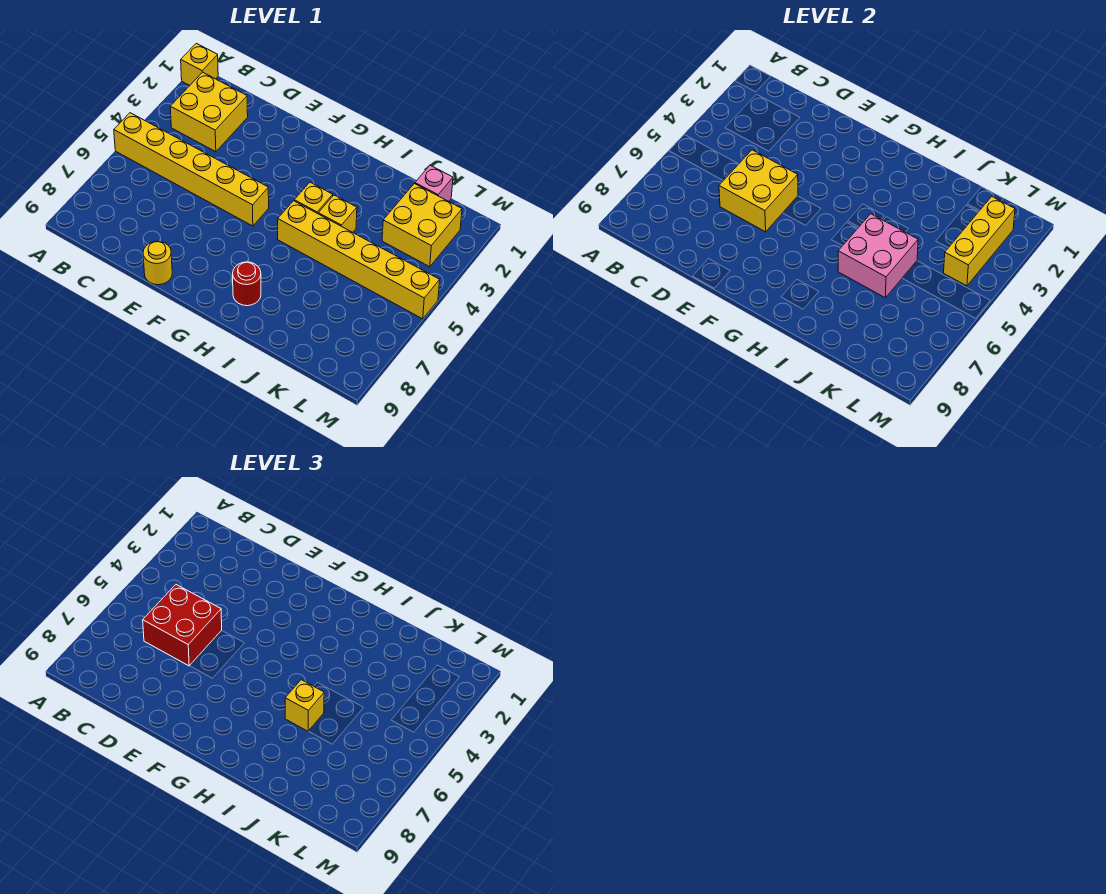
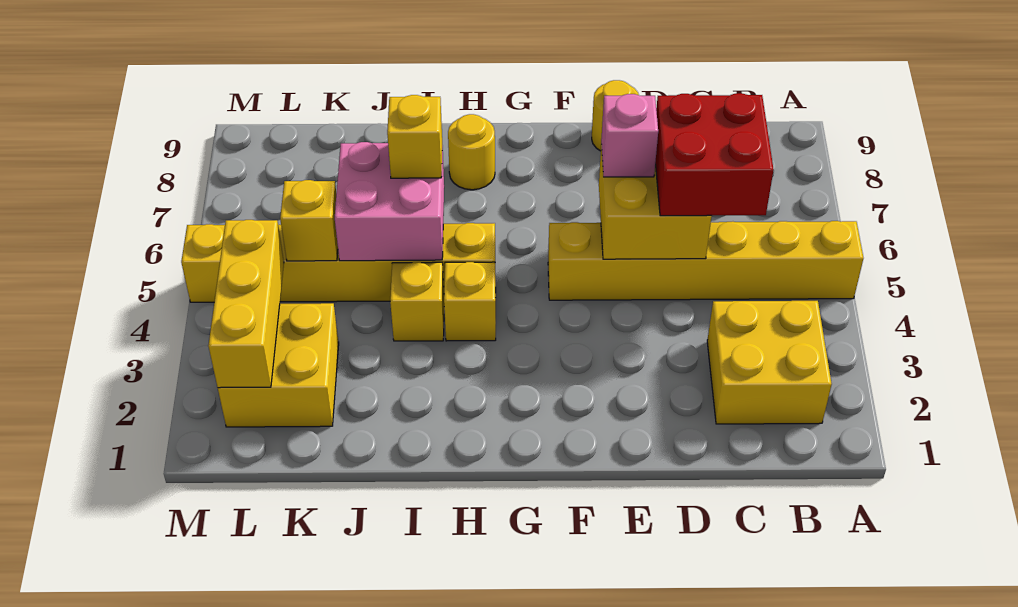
yellow brick A1 level 1 -> yellow brick K5 level 2
red round brick H8 level 1 -> yellow round brick H8 level 1
pink brick K1 level 1 -> pink brick E6 level 3

